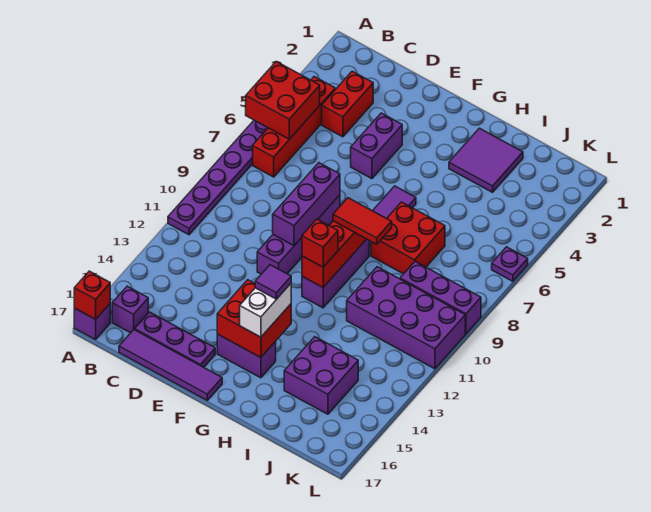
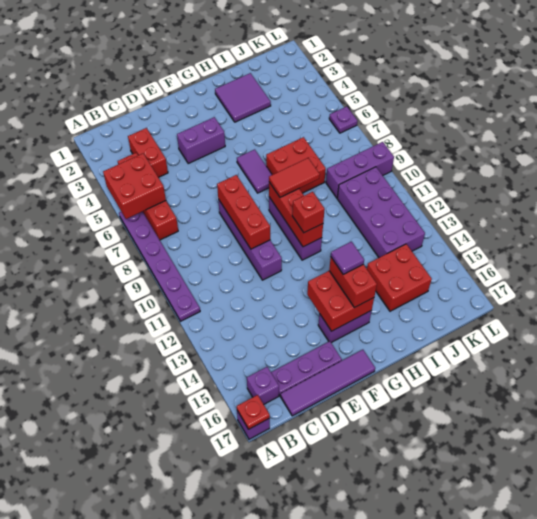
red brick A17 level 2 -> red plate A17 level 2
purple brick E4:E5 level 1 -> purple brick E4:F4 level 1
purple brick E8:E10 level 2 -> red brick E8:E10 level 2
white brick G14:G15 level 3 -> red brick G14:G15 level 3
purple brick I10:L11 level 1 -> purple brick J10:K13 level 1
purple brick I14:J15 level 1 -> red brick I14:J15 level 1

